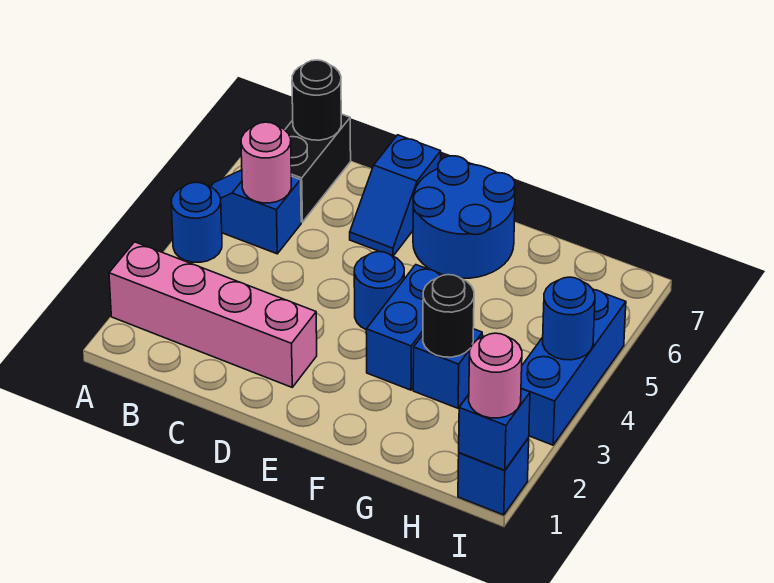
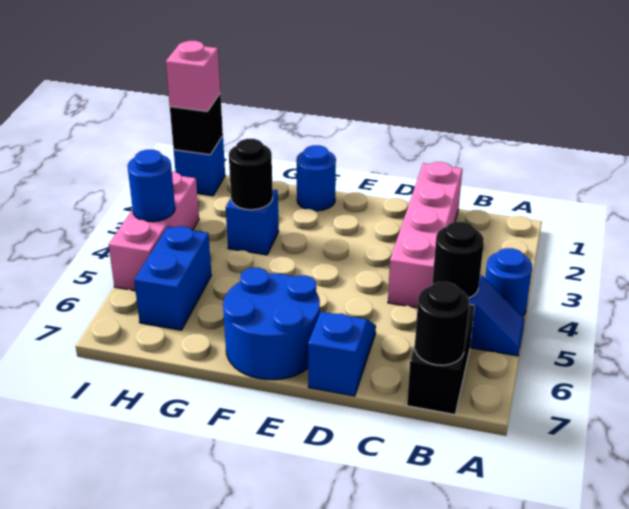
pink brick A2:D2 level 1 -> pink brick C1:C4 level 1
pink round brick B5 level 2 -> black round brick B5 level 2
blue round brick E4 level 1 -> blue round brick F1 level 1
blue brick F3:F4 level 1 -> blue brick H5:H6 level 1
blue brick I1 level 2 -> black brick I1 level 2
pink round brick I1 level 3 -> pink brick I1 level 3
blue brick I3:I5 level 1 -> pink brick I3:I5 level 1

